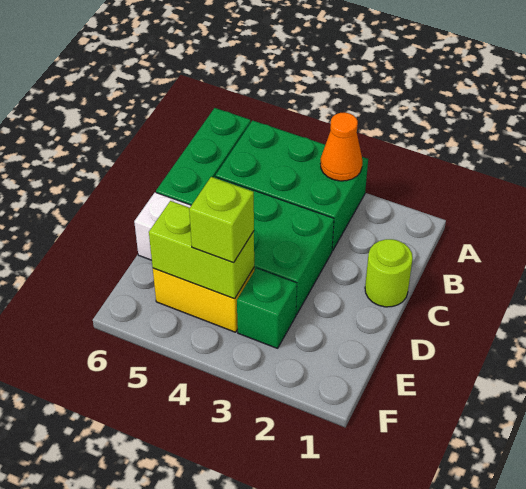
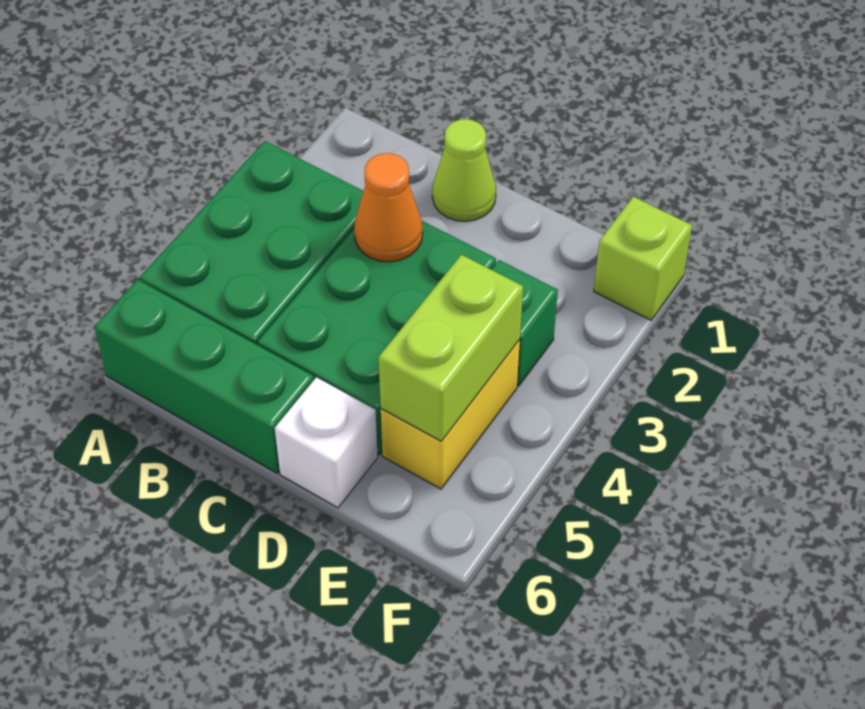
orange cone A3 level 2 -> orange cone C3 level 2
lime round brick C1 level 1 -> lime cone C1 level 1
lime brick E4 level 3 -> lime brick F1 level 1

